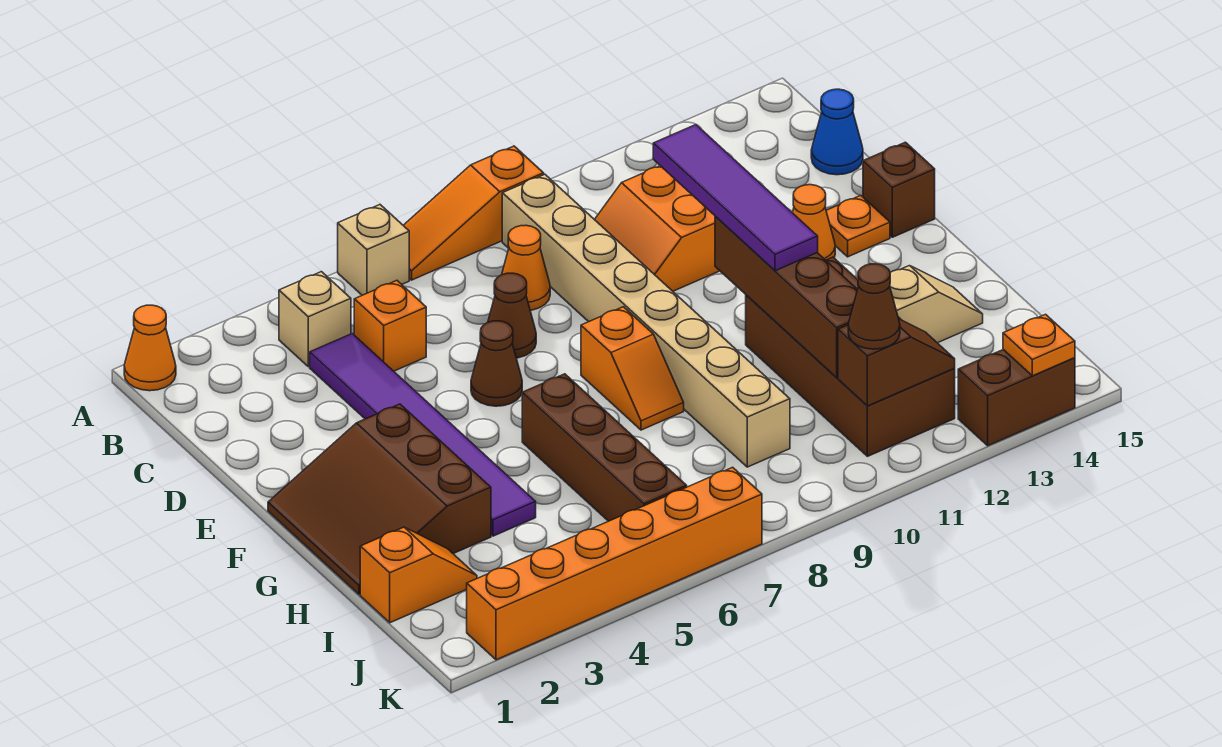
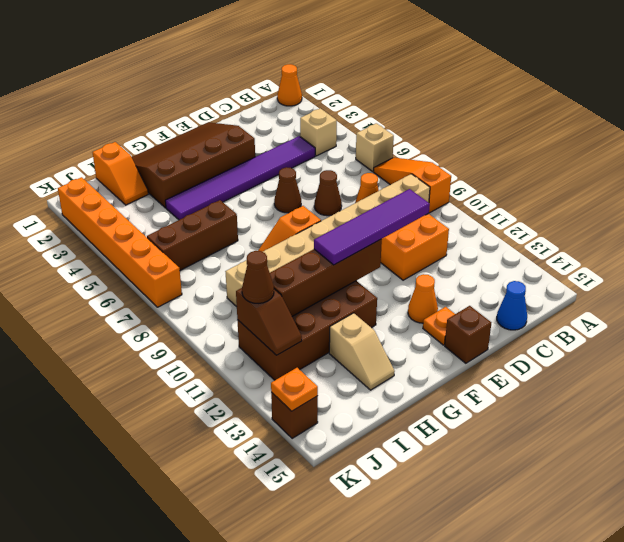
orange brick C5 level 1 -> none
brown slope F1:H3 level 1 top 3 -> brown slope E1:H3 level 1 top 3
brown brick G6:J6 level 1 -> brown brick H6:J6 level 1
brown brick K13:K14 level 1 -> brown brick K14 level 1

